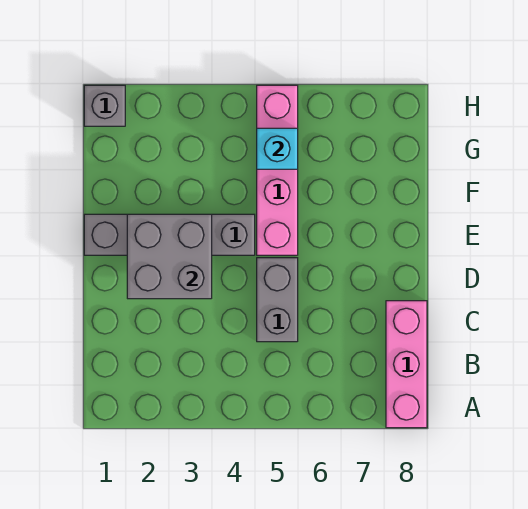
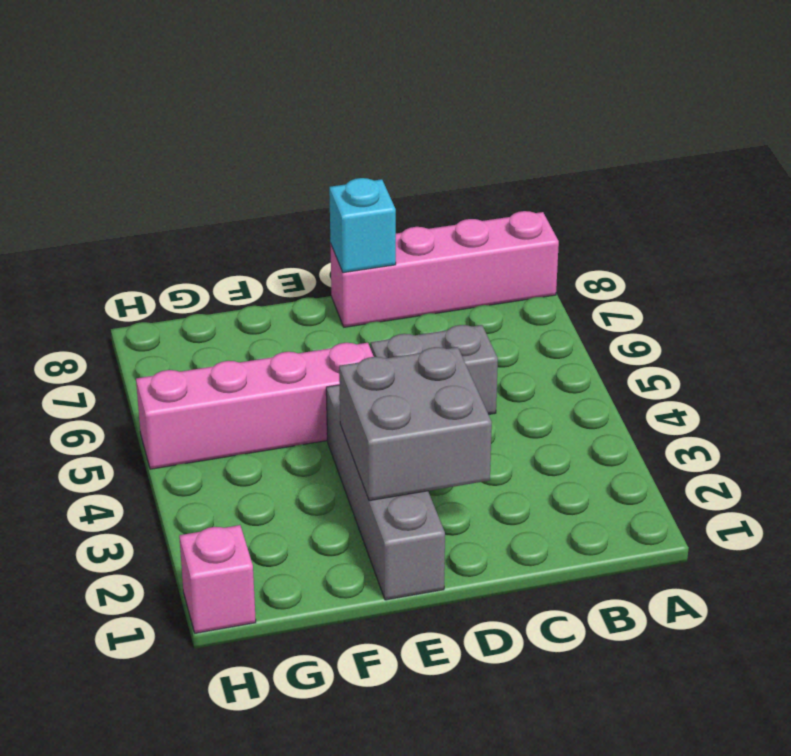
pink brick A8:C8 level 1 -> pink brick A8:D8 level 1
cyan brick G5 level 2 -> cyan brick D8 level 2
grey brick H1 level 1 -> pink brick H1 level 1

